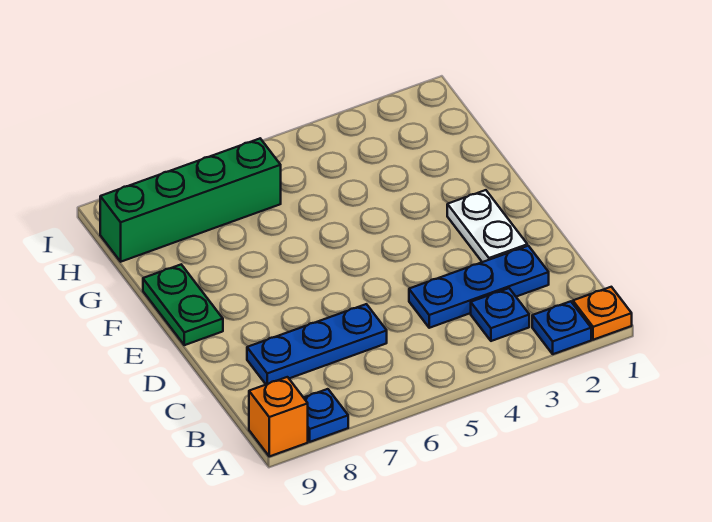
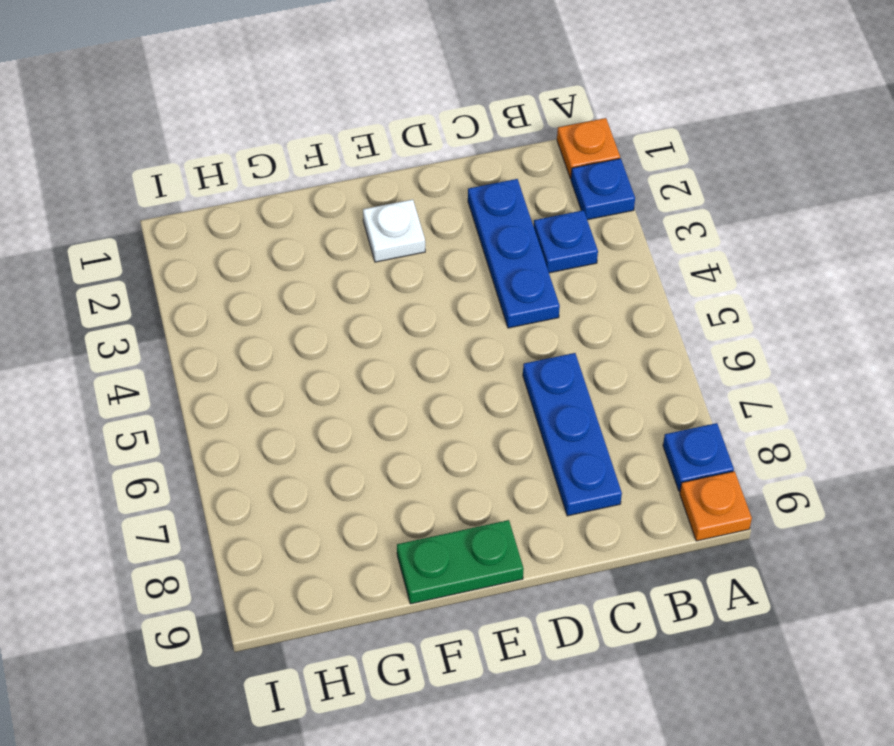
orange brick A9 level 1 -> orange plate A9 level 1
white plate D2:E2 level 1 -> white plate E2 level 1
green brick H6:H9 level 1 -> none

